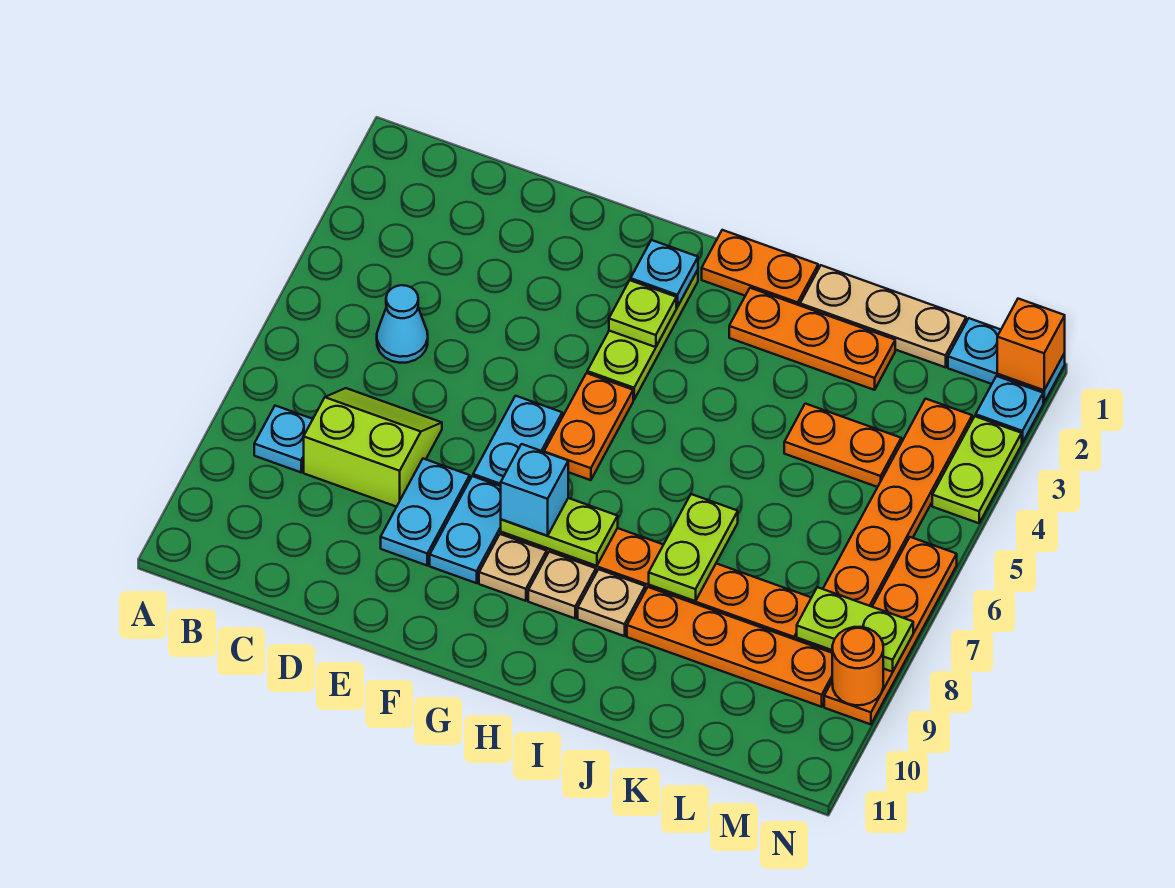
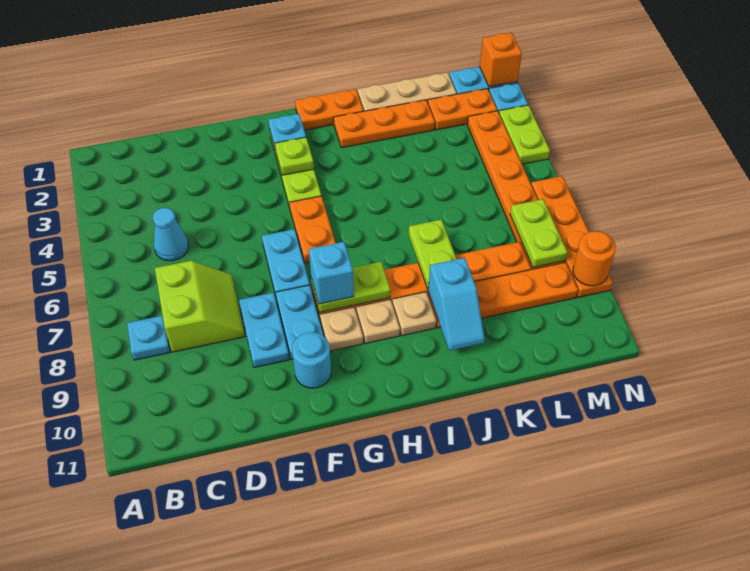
lime slope C7:D8 level 1 top 8 -> lime slope C7:D8 level 1 top C
none -> cyan round brick F10 level 1
none -> cyan slope J9:J10 level 2 top 9
orange plate K4:L4 level 1 -> orange plate L2:M2 level 1
lime plate M8:N8 level 2 -> lime plate M7:M8 level 2

